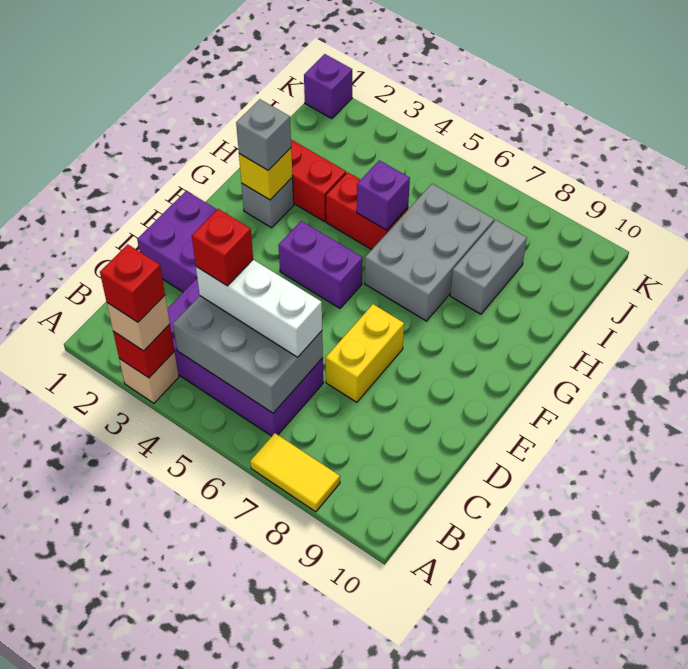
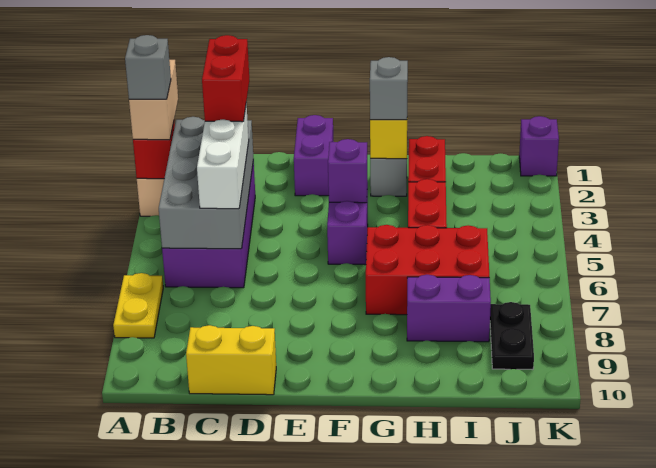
tan brick A3 level 3 -> tan brick A2:A3 level 3
red brick A3 level 4 -> grey brick A3 level 4
yellow tile A7:A8 level 1 -> yellow plate A7:A8 level 1
grey brick B4:C6 level 2 -> grey brick B3:C6 level 2
red brick C4 level 4 -> red brick C3:C4 level 4
purple brick D1:E2 level 1 -> purple brick E1:E2 level 1
yellow brick D7:E7 level 1 -> yellow brick C10:D10 level 1
grey brick G6:I7 level 1 -> red brick G6:I7 level 1
purple brick H5 level 2 -> purple brick F4 level 2
grey brick H8:I8 level 1 -> purple brick H8:I8 level 1
none -> black plate J8:J9 level 1

